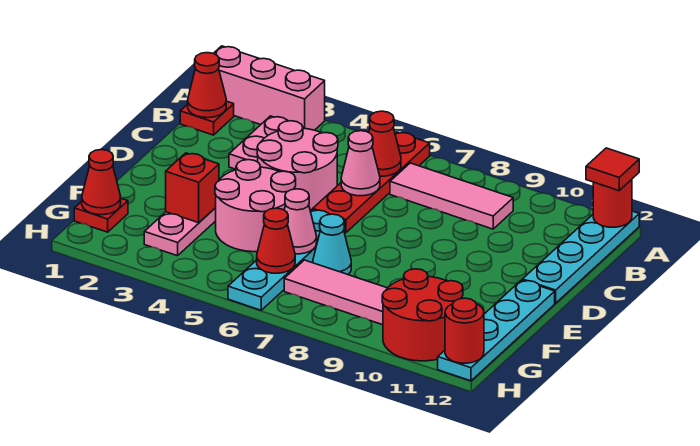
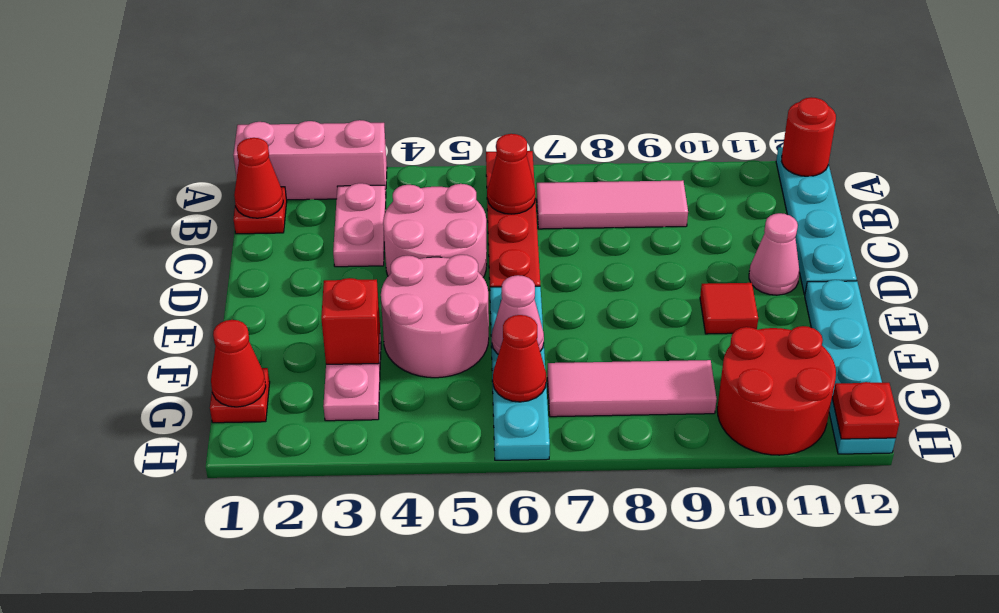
red tile A12 level 3 -> red tile E10 level 1
pink cone C6 level 2 -> pink cone D11 level 1
cyan cone F7 level 1 -> none
red round brick H12 level 2 -> red plate H12 level 2

